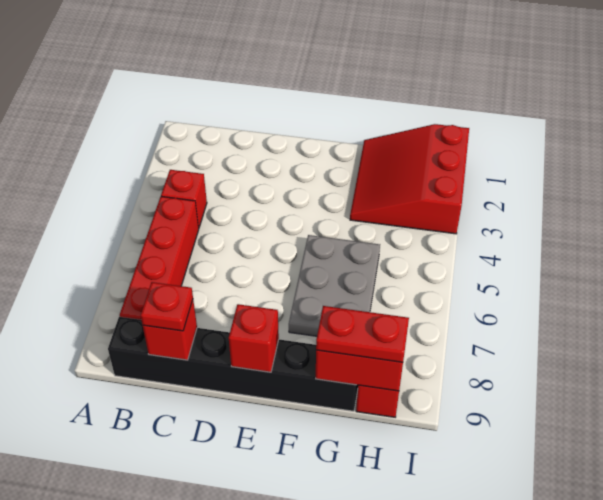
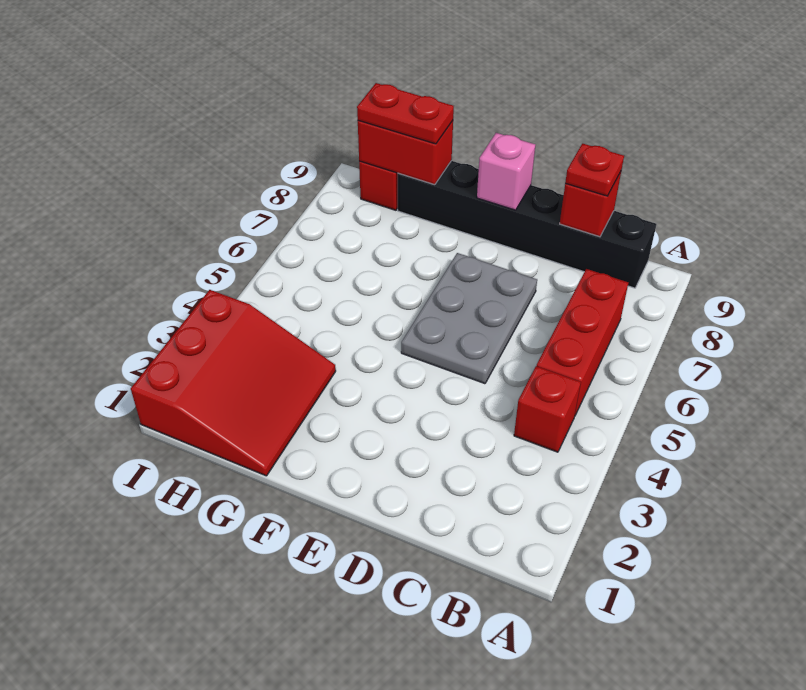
red brick B5:B8 level 1 -> red brick B5:B7 level 1
red brick E9 level 2 -> pink brick E9 level 2
grey plate F5:G7 level 1 -> grey plate D5:E7 level 1

